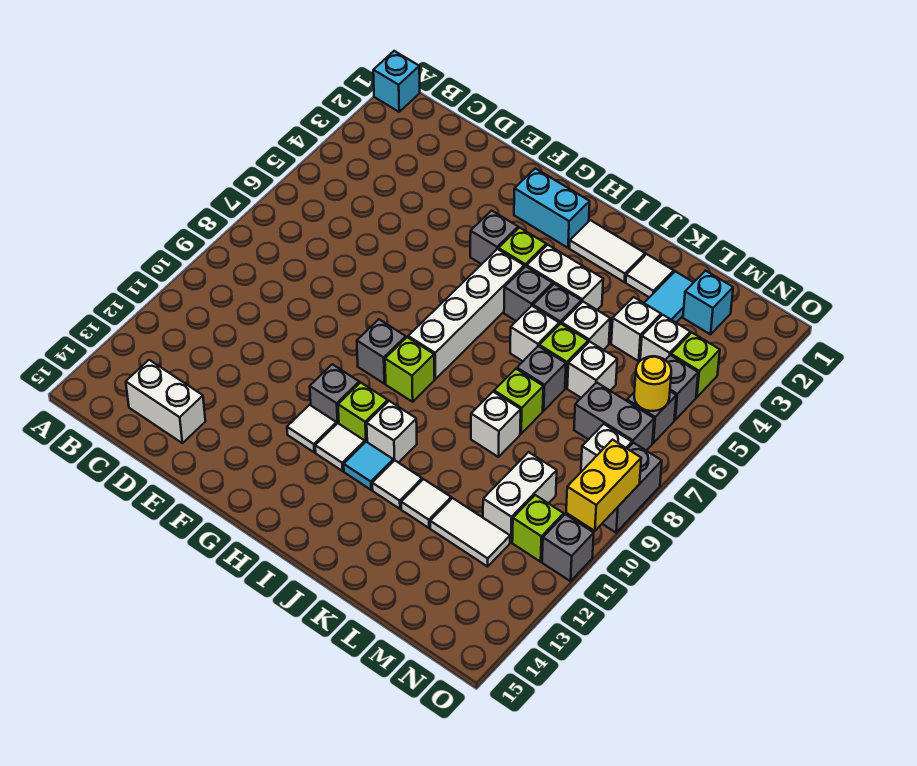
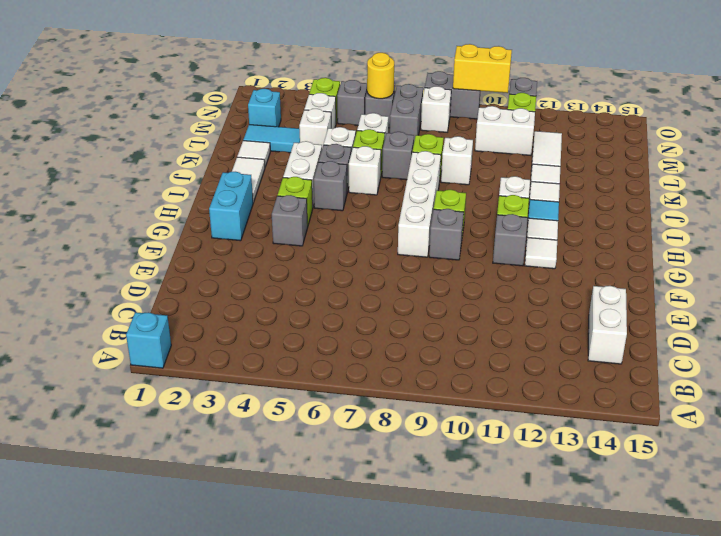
white brick H5:H8 level 1 -> white brick G8:J8 level 1

